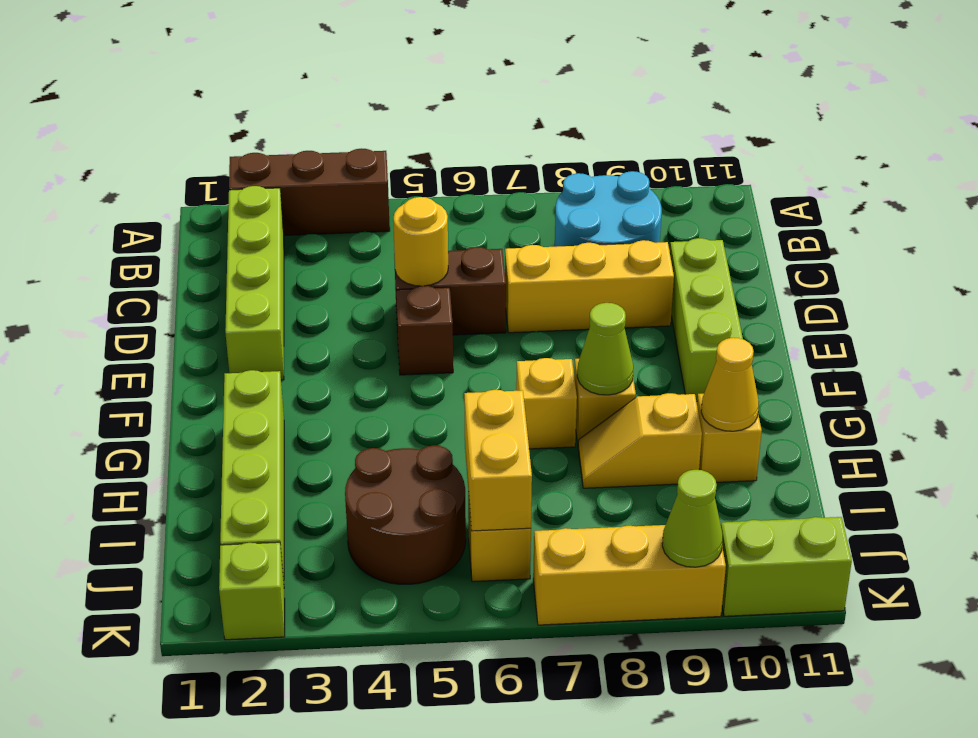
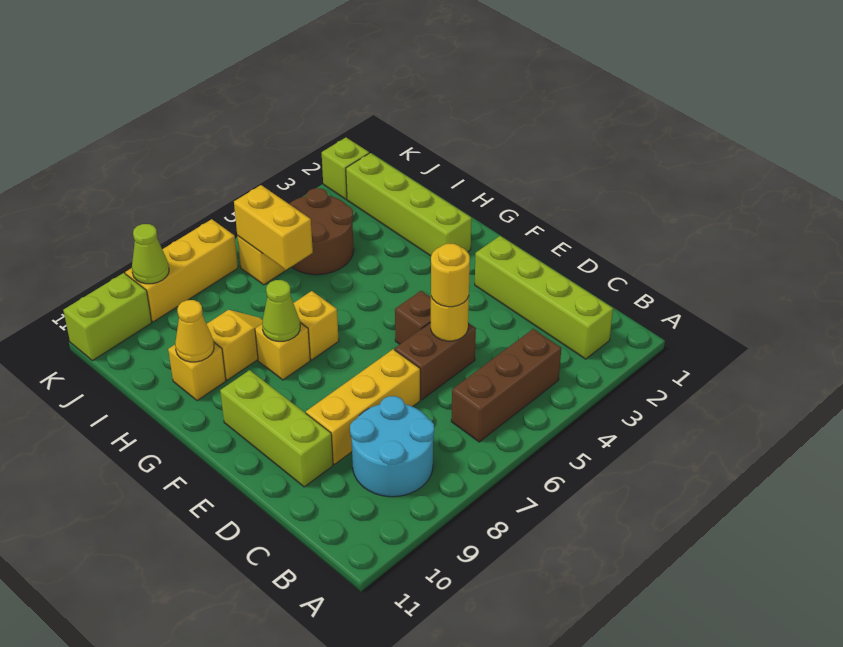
brown brick A2:A4 level 1 -> brown brick B4:B6 level 1
none -> yellow round brick D5 level 3

